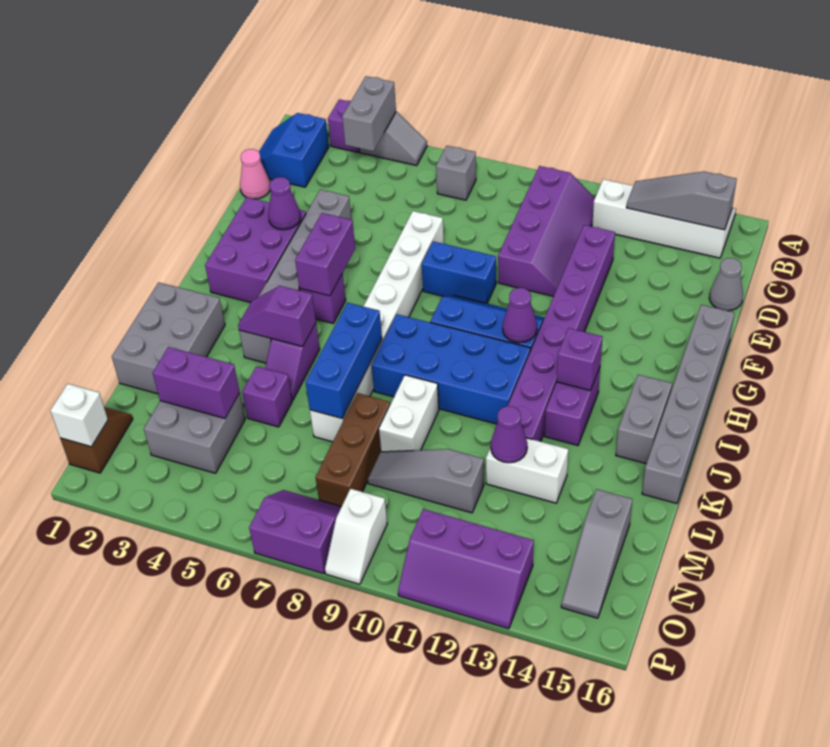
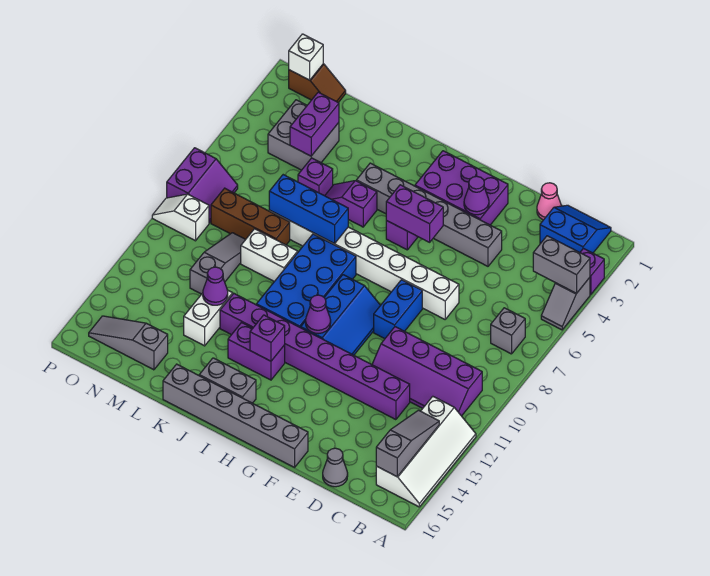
grey brick J1:L2 level 1 -> none
purple slope J4:J5 level 2 top 5 -> none
purple slope O11:P13 level 1 top O -> none

